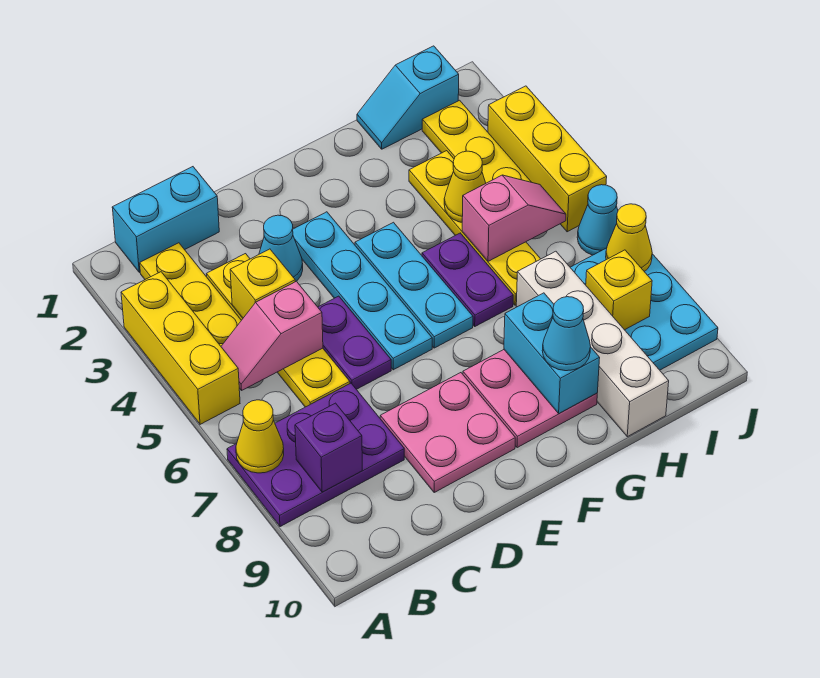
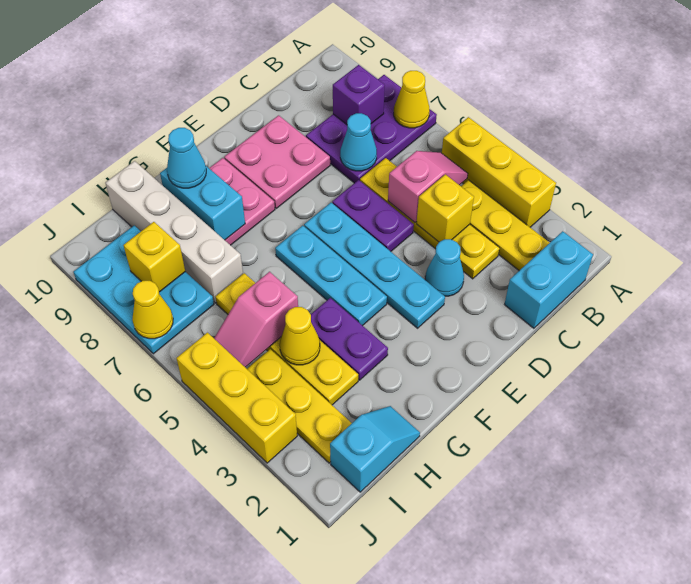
purple plate G5:G6 level 1 -> purple plate G3:G4 level 1
cyan cone J6 level 1 -> cyan cone C7 level 2

